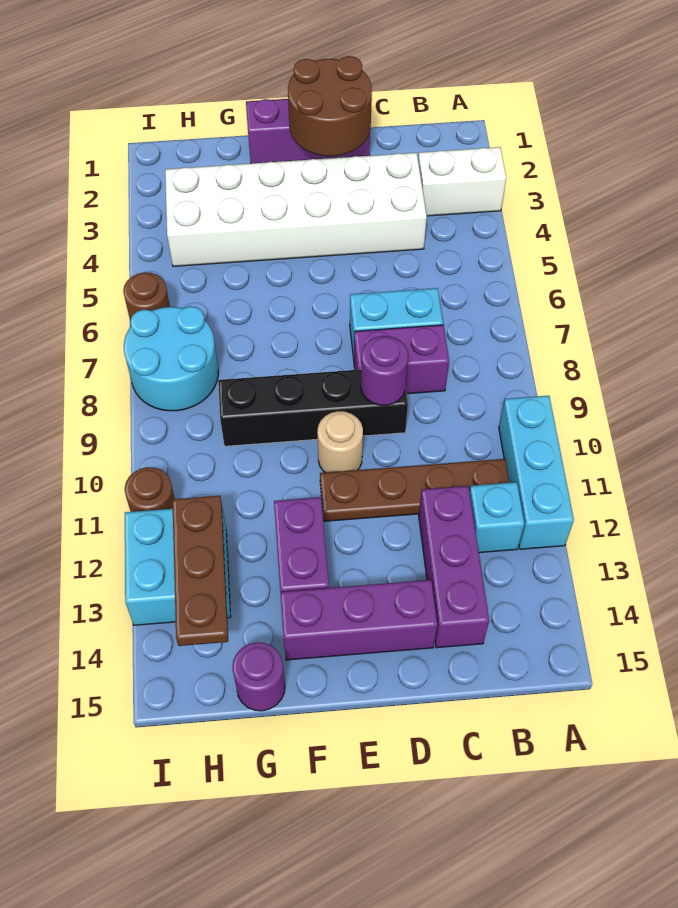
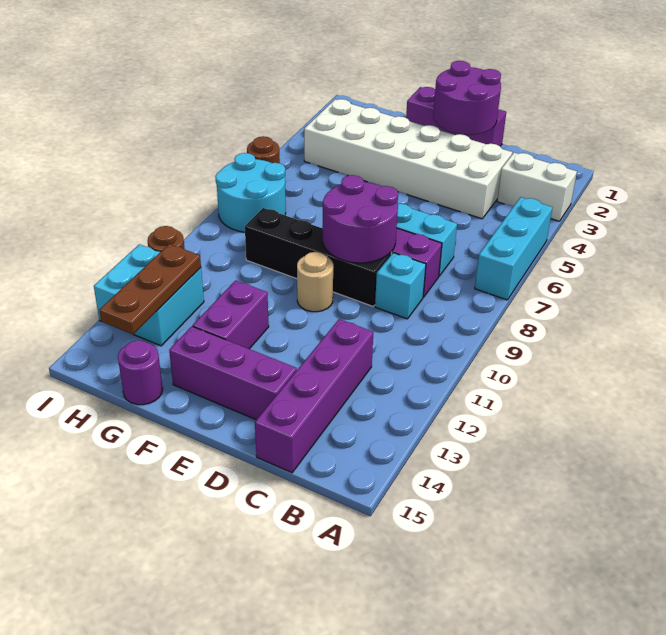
cyan brick A10:A12 level 1 -> cyan brick A5:A7 level 1
brown plate B11:E11 level 1 -> none
cyan brick B12 level 1 -> cyan brick C9 level 1
purple brick C12:C14 level 1 -> purple brick C12:C15 level 1
brown round brick D1:E2 level 2 -> purple round brick D1:E2 level 2
purple round brick D9 level 2 -> purple round brick D8:E9 level 2

